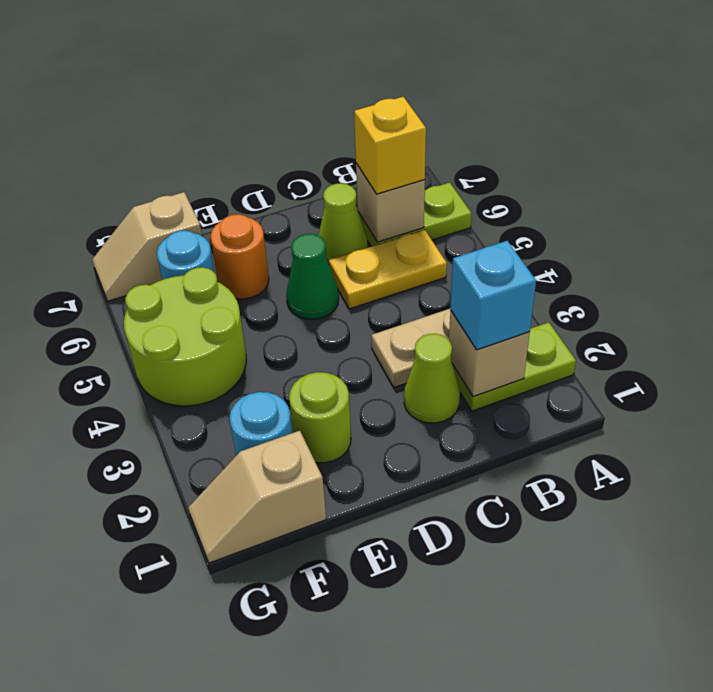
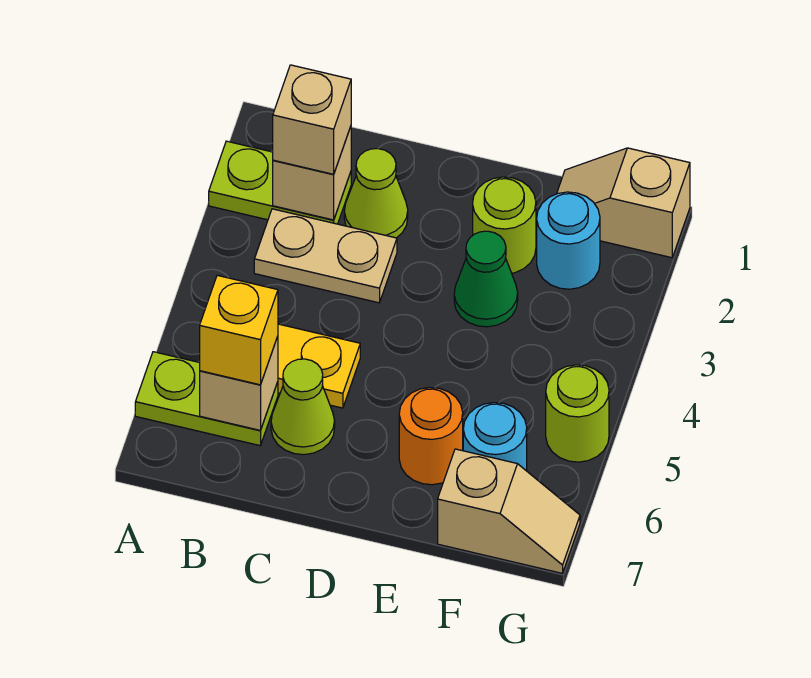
cyan brick B2 level 3 -> tan brick B2 level 3
green cone D5 level 1 -> green cone E3 level 1
tan slope F1:G1 level 1 top F -> tan slope F1:G1 level 1 top G
lime round brick F4:G5 level 1 -> lime round brick G5 level 1

